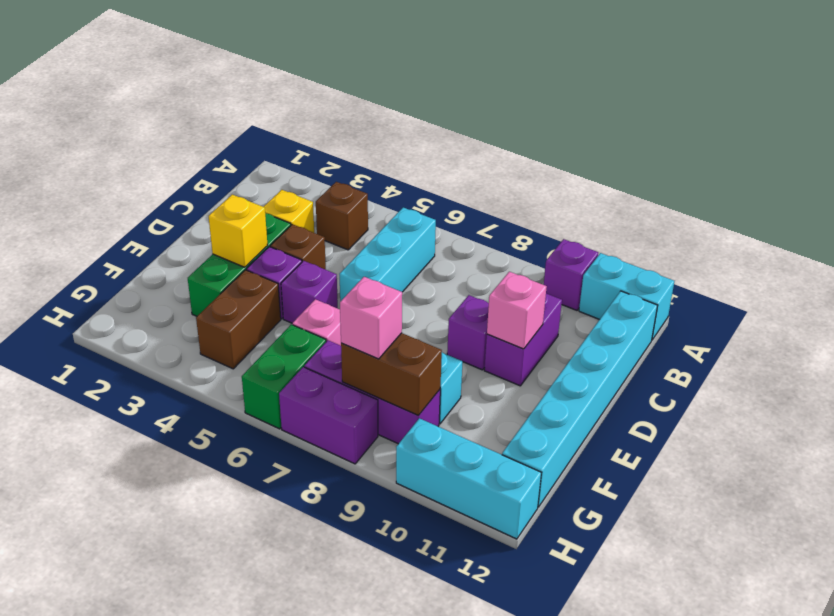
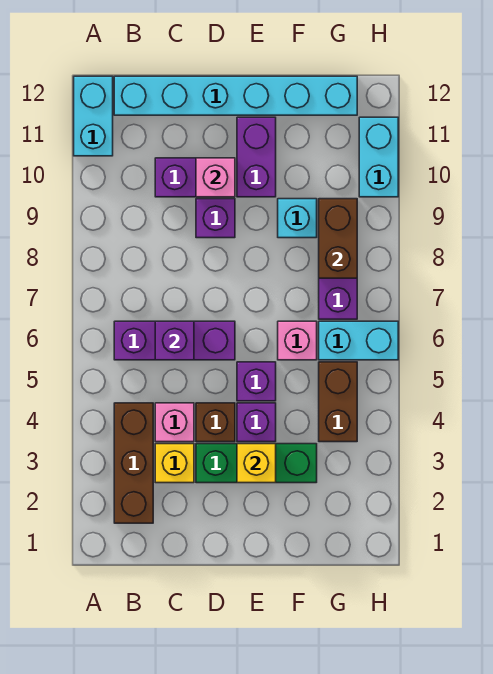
purple brick A10 level 1 -> purple brick C6 level 2
brown brick B4 level 1 -> brown brick B2:B4 level 1
cyan brick B6:D6 level 1 -> purple brick B6:D6 level 1
brown brick F4:G4 level 1 -> brown brick G4:G5 level 1
green brick G6:H6 level 1 -> cyan brick G6:H6 level 1
pink brick G8 level 3 -> pink brick C4 level 1
purple brick H7:H8 level 1 -> purple brick E10:E11 level 1
cyan brick H10:H12 level 1 -> cyan brick H10:H11 level 1

